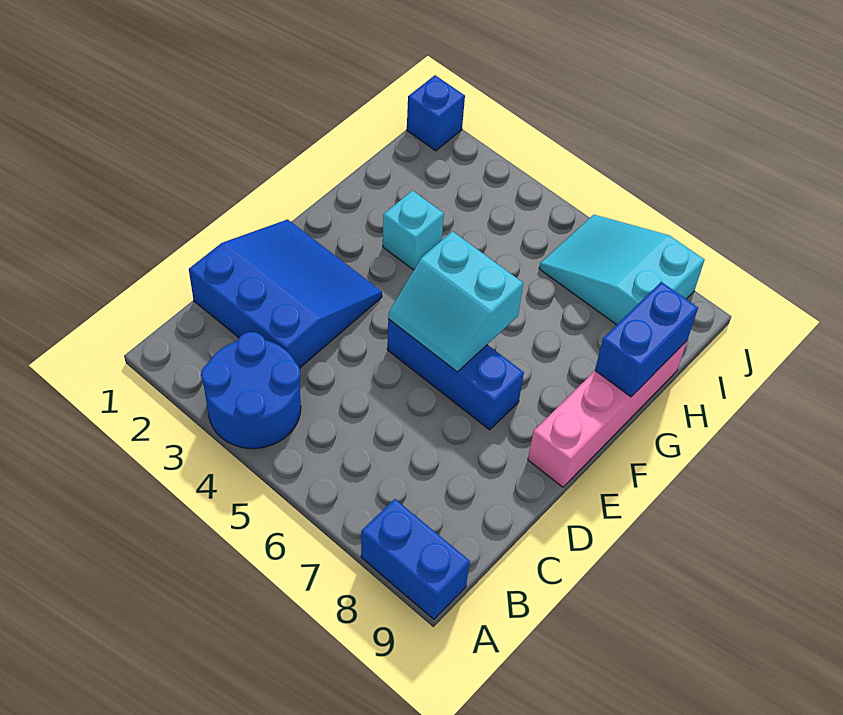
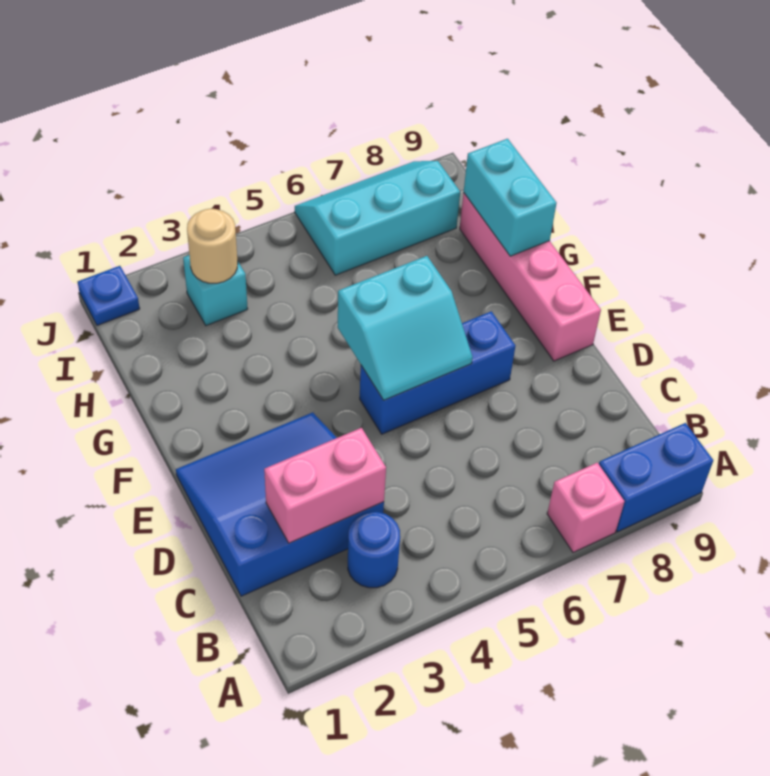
blue round brick A3:B4 level 1 -> blue round brick B3 level 1
none -> pink brick A7 level 1
none -> pink brick C2:C3 level 2
cyan brick G3 level 1 -> cyan brick I3 level 1
blue brick G9:H9 level 2 -> cyan brick G9:H9 level 2
none -> tan round brick I3 level 2
cyan slope I6:J8 level 1 top 8 -> cyan slope I6:J8 level 1 top I
blue brick J1 level 1 -> blue plate J1 level 1

